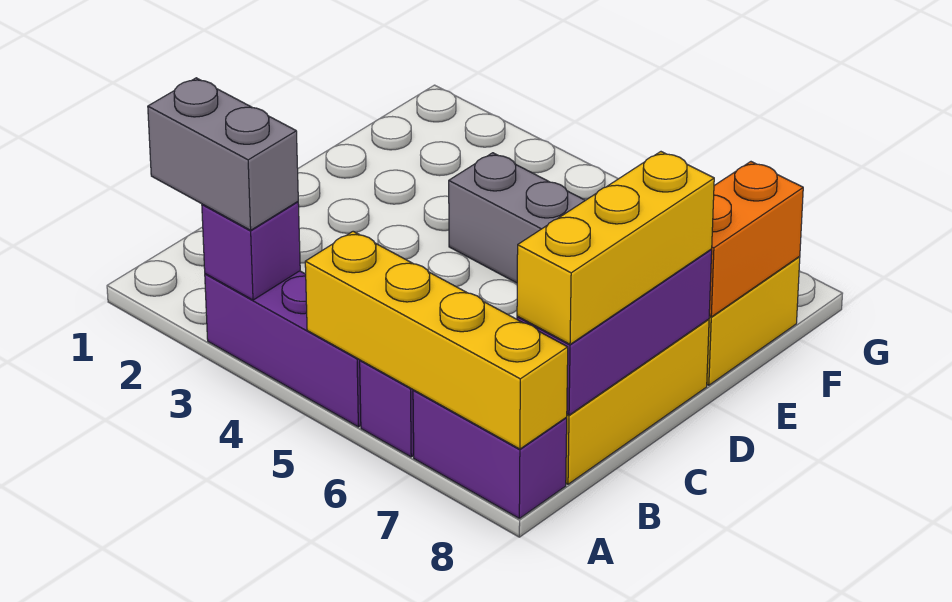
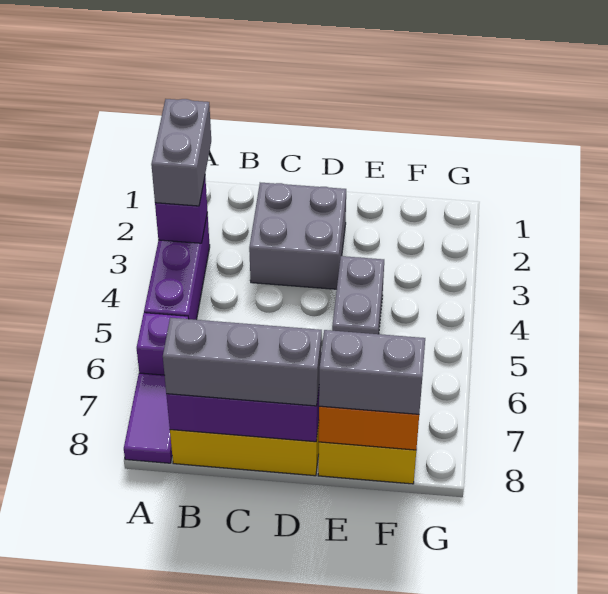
yellow brick A5:A8 level 2 -> none
purple brick A7:A8 level 1 -> purple tile A7:A8 level 1
yellow brick B8:D8 level 3 -> grey brick B8:D8 level 3
none -> grey brick C2:D3 level 1
none -> grey brick E8:F8 level 3

